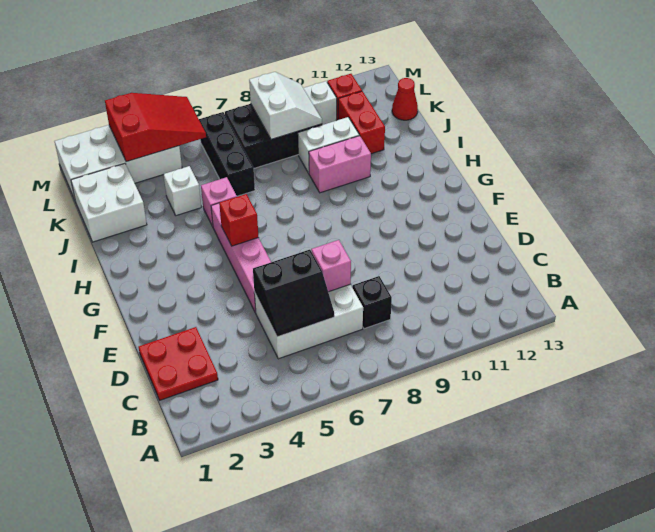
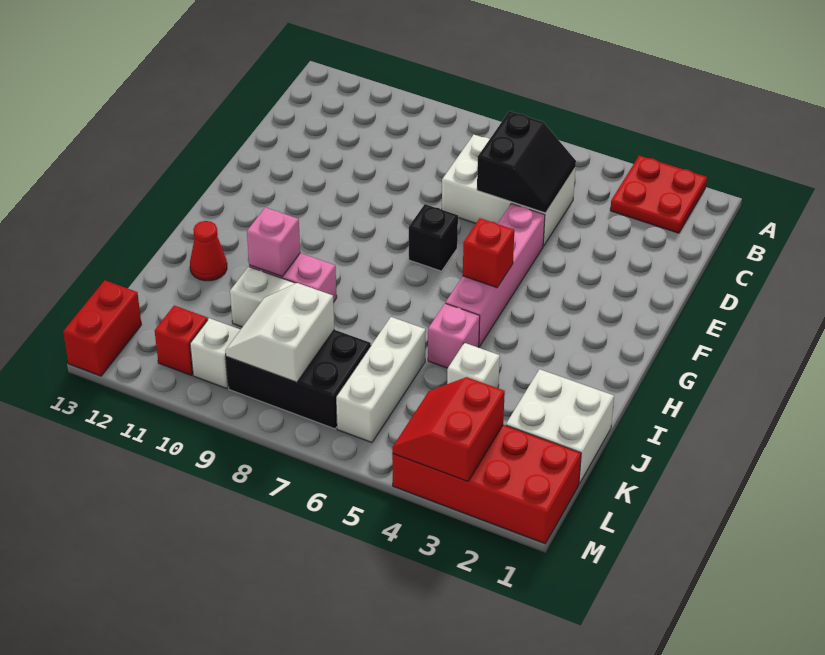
red plate C1:D2 level 1 -> red plate A2:B3 level 1
black slope C5:D6 level 2 top D -> black slope C5:D6 level 2 top 6
black brick C8 level 1 -> black brick F7 level 1
pink brick D7 level 2 -> pink brick I10 level 2
black brick J6:L6 level 1 -> white brick J6:L6 level 1
red brick J11:K11 level 1 -> red brick L13:M13 level 1
red cone K13 level 1 -> red cone I12 level 1
white brick L1:M4 level 1 -> red brick L1:M4 level 1
red slope L3:M5 level 2 top 3 -> red slope L3:M4 level 2 top 3

